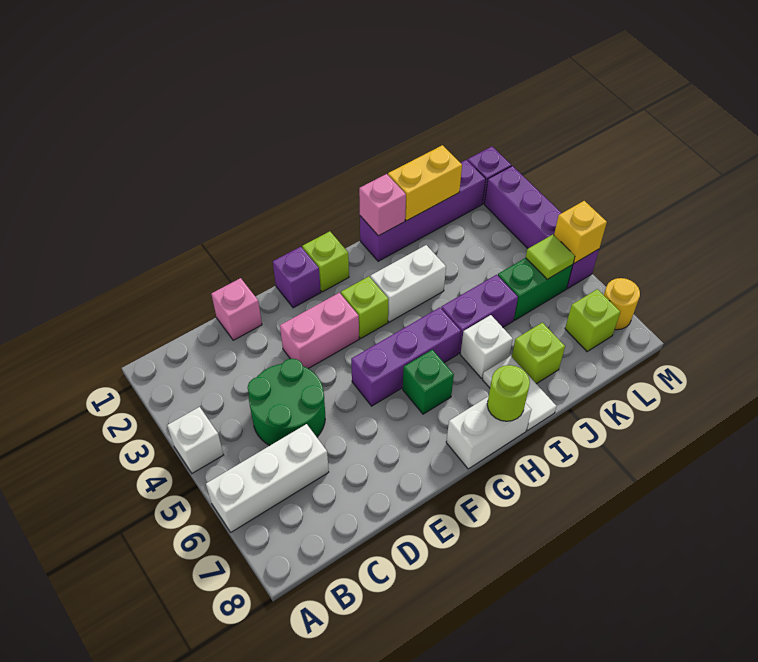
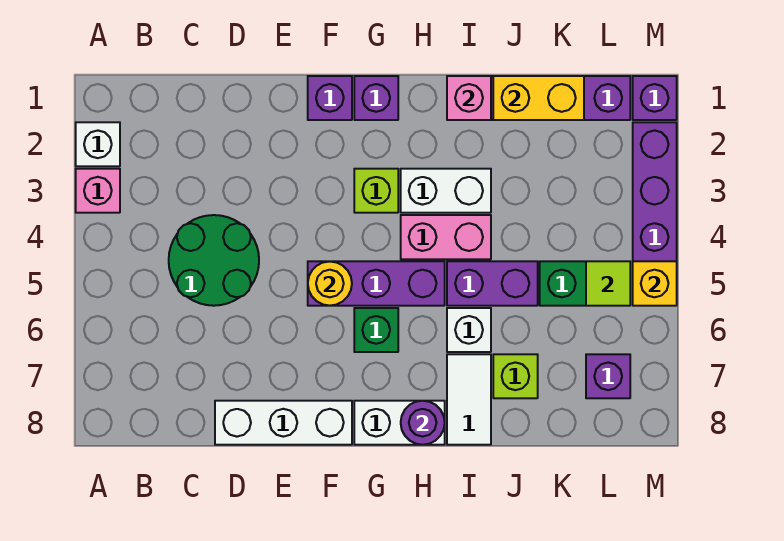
white brick A4 level 1 -> white brick A2 level 1
white brick A6:C6 level 1 -> white brick D8:F8 level 1
pink brick D1 level 1 -> pink brick A3 level 1
pink brick E3:F3 level 1 -> pink brick H4:I4 level 1
lime brick G1 level 1 -> purple brick G1 level 1
lime round brick H8 level 2 -> purple round brick H8 level 2
lime brick L7 level 1 -> purple brick L7 level 1
yellow round brick M7 level 1 -> yellow round brick F5 level 2

